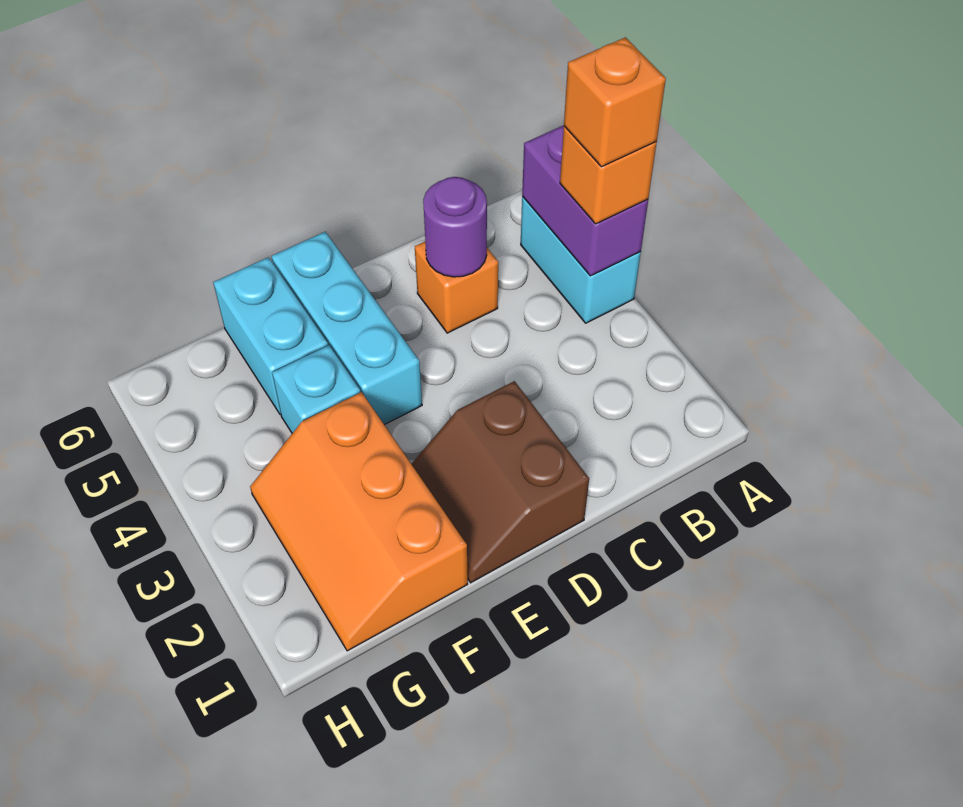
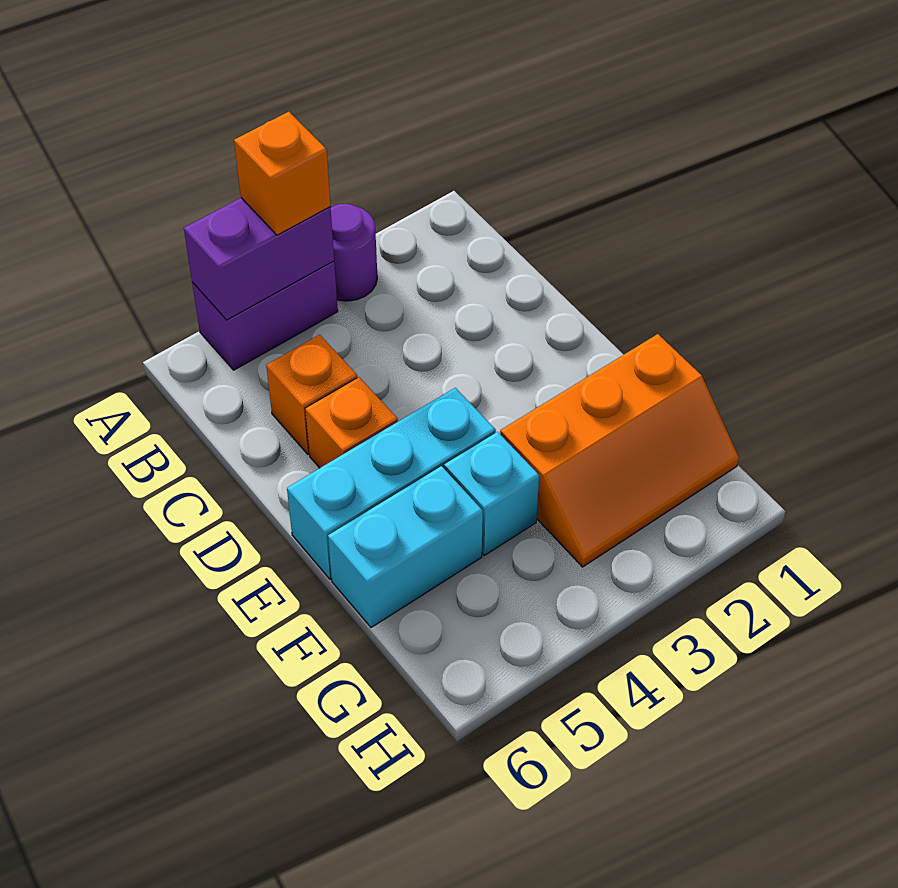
cyan brick A4:A5 level 1 -> purple brick A4:A5 level 1
orange brick A4 level 4 -> orange brick D5 level 1
purple round brick C5 level 2 -> purple round brick A3 level 1
brown slope D1:E2 level 1 top D -> none

